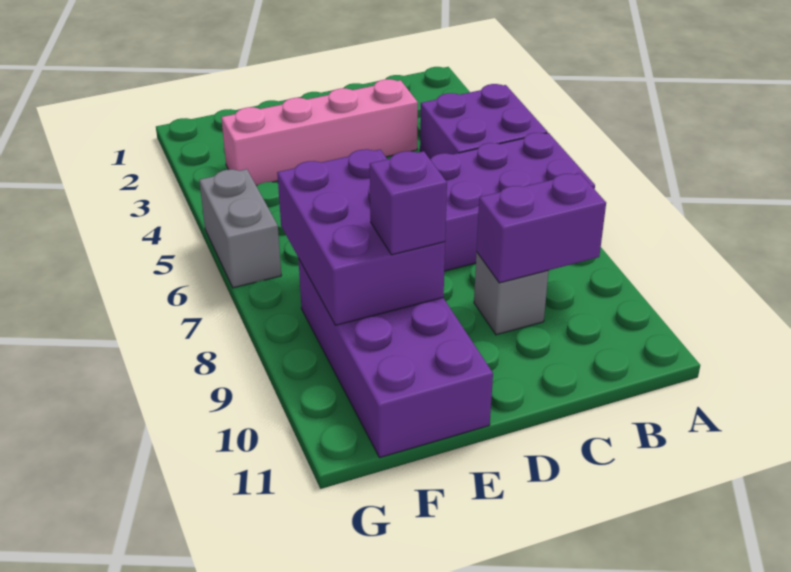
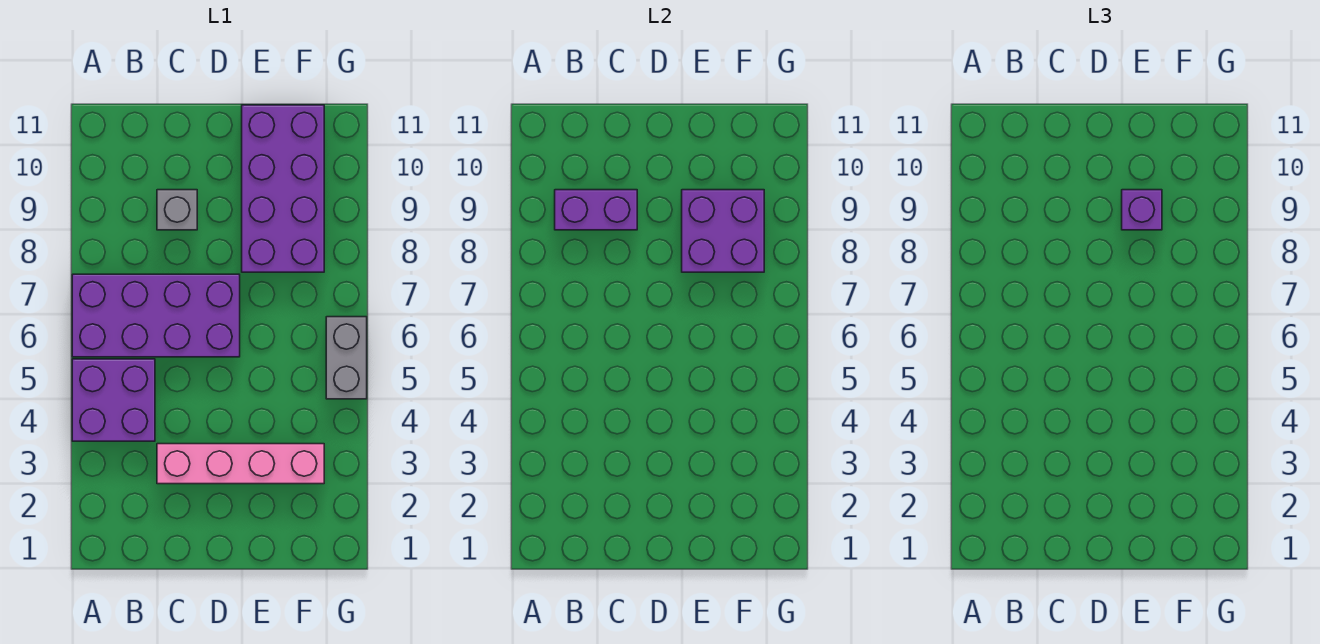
purple brick E7:F9 level 2 -> purple brick E8:F9 level 2

